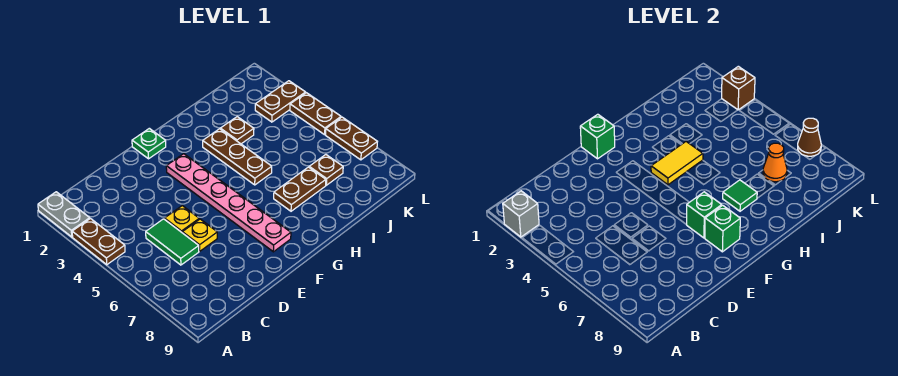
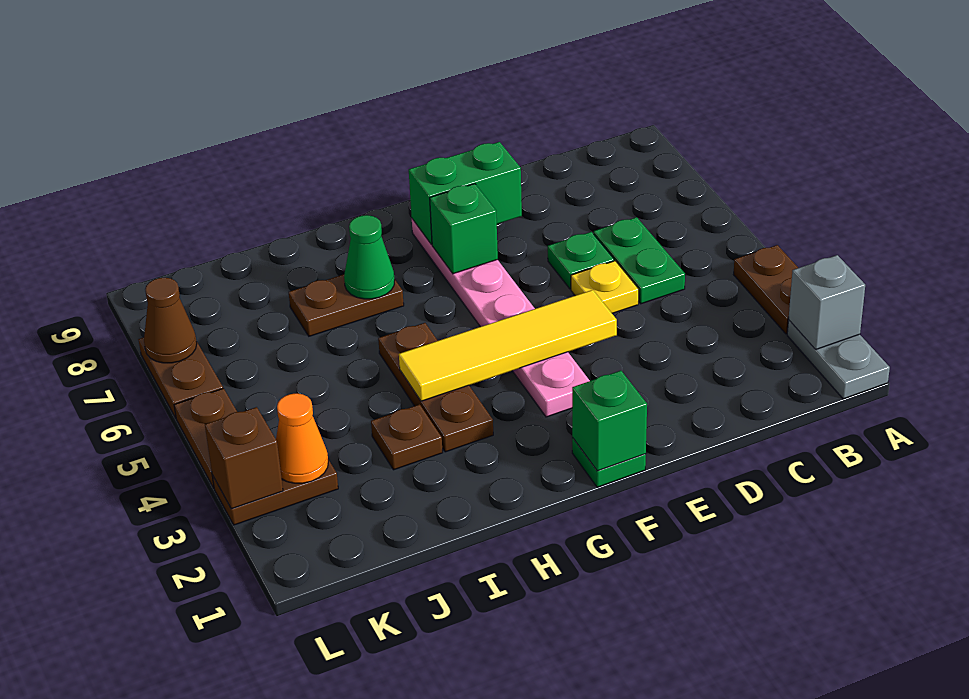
green tile C5:C6 level 1 -> green plate C5:C6 level 1
yellow plate D6 level 1 -> green plate D6 level 1
green brick F8 level 2 -> green brick E8:F8 level 2
yellow tile G4:H4 level 2 -> yellow tile E4:H4 level 2
green tile H7 level 2 -> green cone H7 level 2
brown plate J7 level 1 -> none
orange cone J7 level 2 -> orange cone K3 level 2

